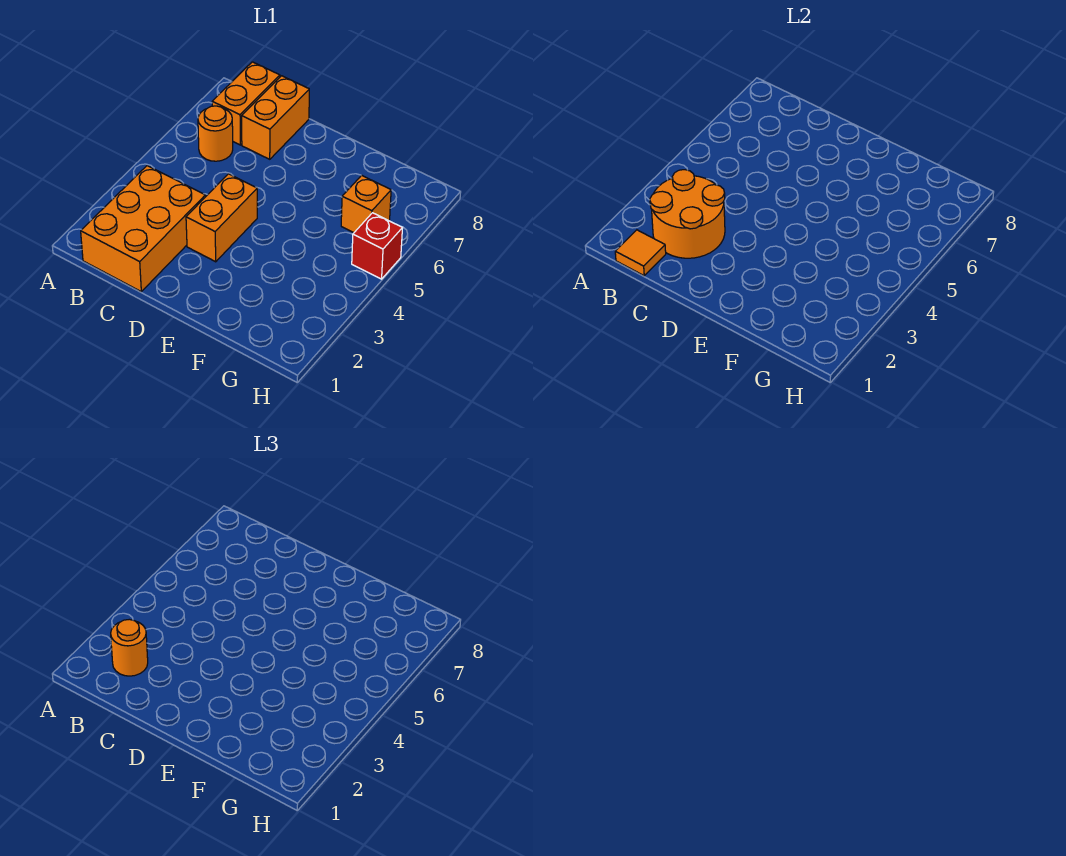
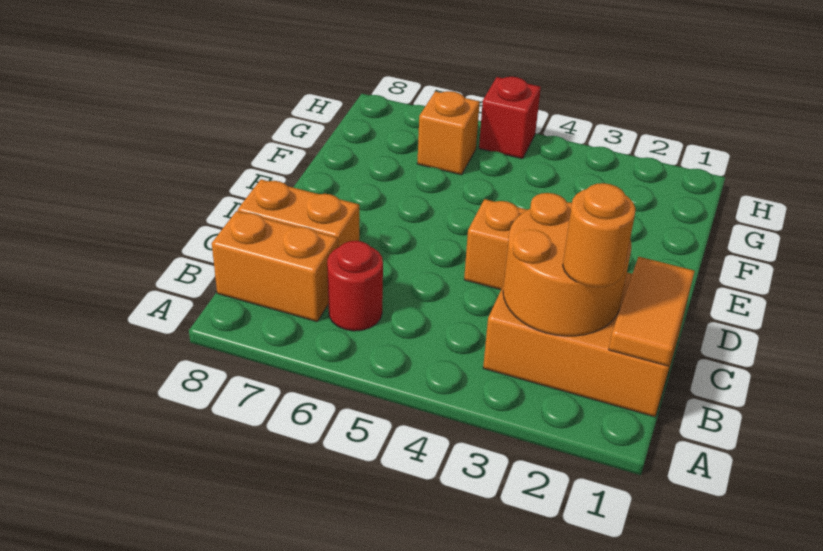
orange tile B1 level 2 -> orange tile B1:C1 level 2
orange round brick B6 level 1 -> red round brick B6 level 1

